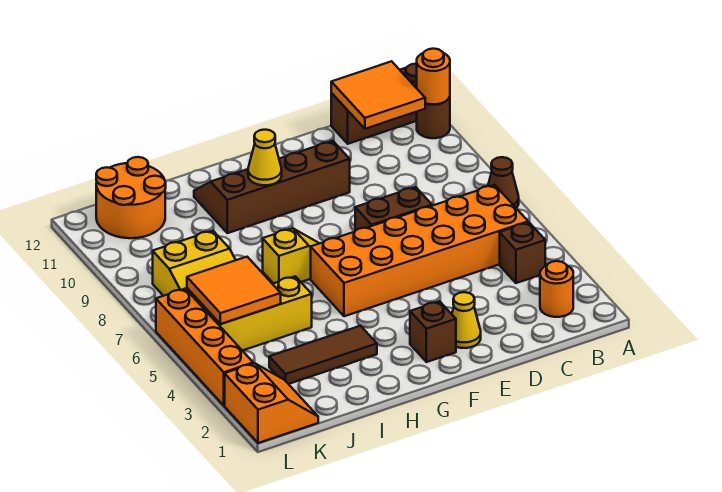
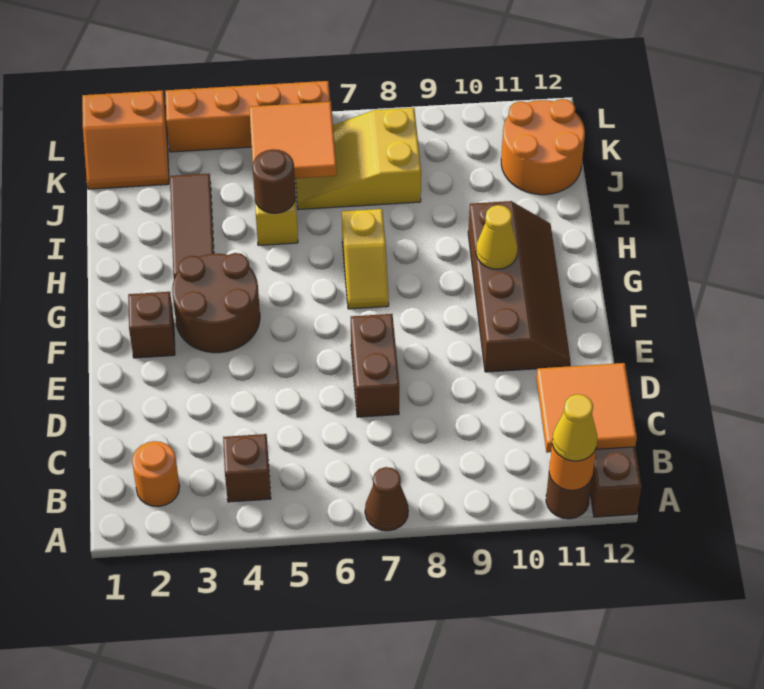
orange brick B5:G6 level 1 -> none
yellow cone E2 level 1 -> yellow cone A11 level 3
none -> brown round brick F3:G4 level 1
none -> brown round brick I5 level 2

